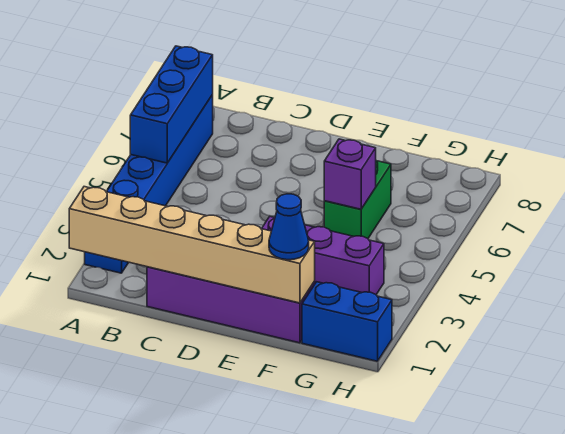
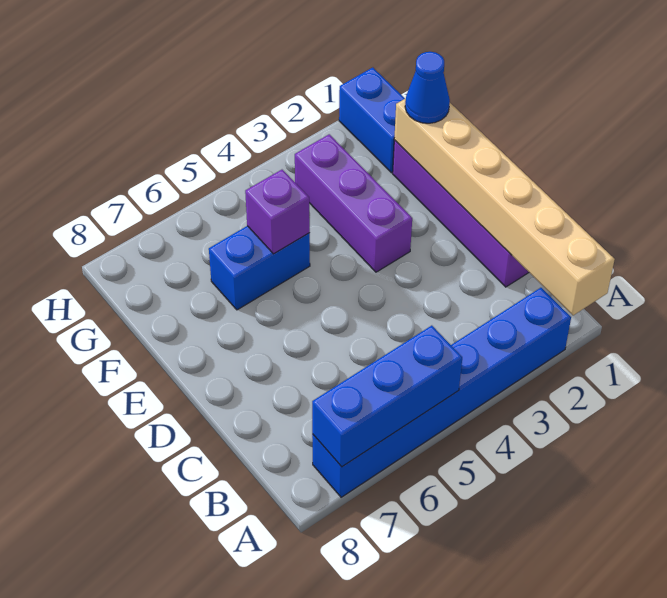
green brick F5:F6 level 1 -> blue brick F5:F6 level 1

